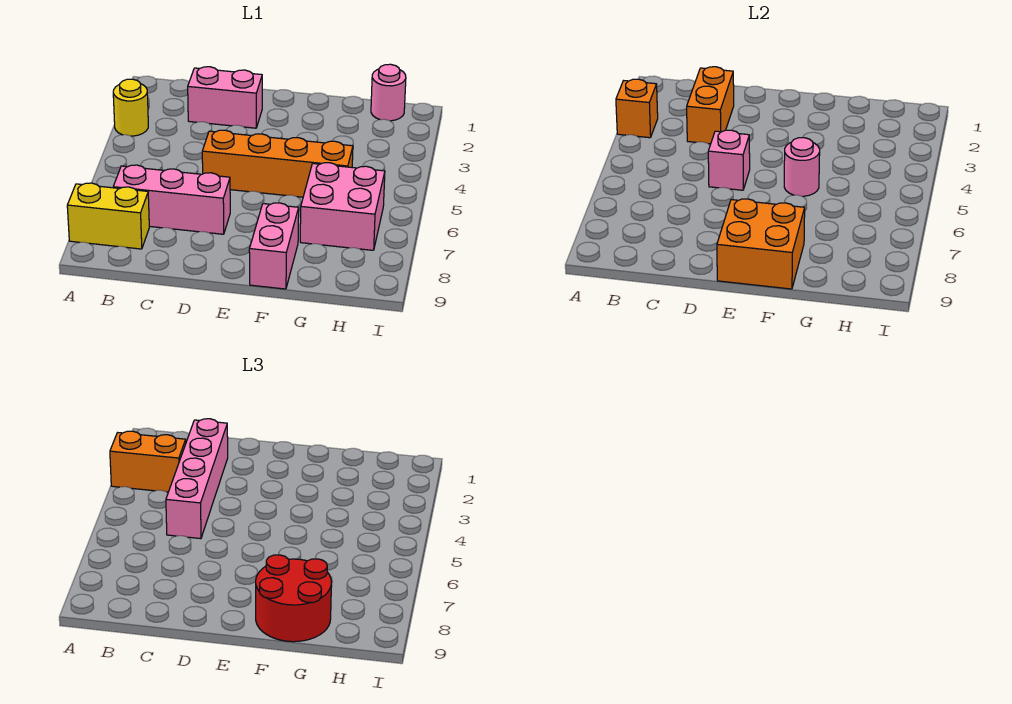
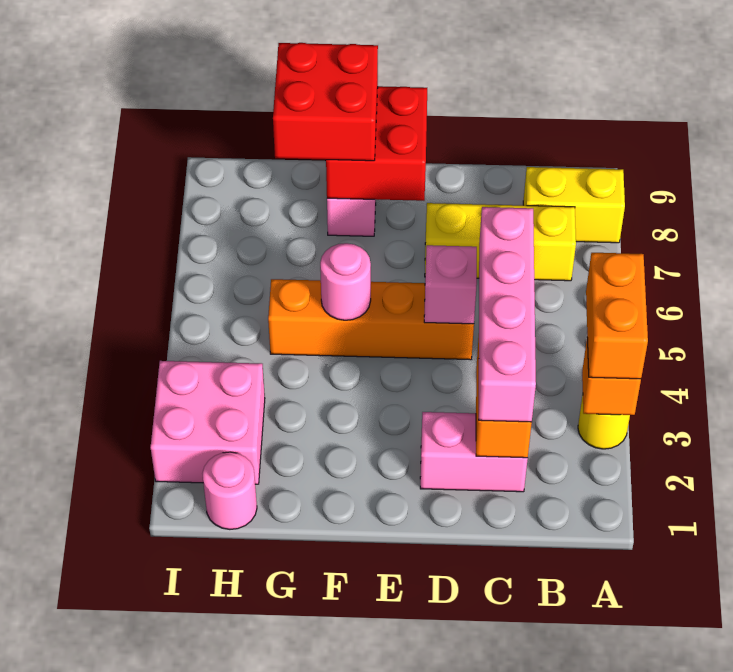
orange brick A3:B3 level 3 -> orange brick A3:A4 level 3
pink brick B7:D7 level 1 -> yellow brick B7:D7 level 1
orange brick E8:F9 level 2 -> red brick E8:F9 level 2
red round brick F8:G9 level 3 -> red brick F8:G9 level 3
pink brick G6:H7 level 1 -> pink brick H2:I3 level 1

